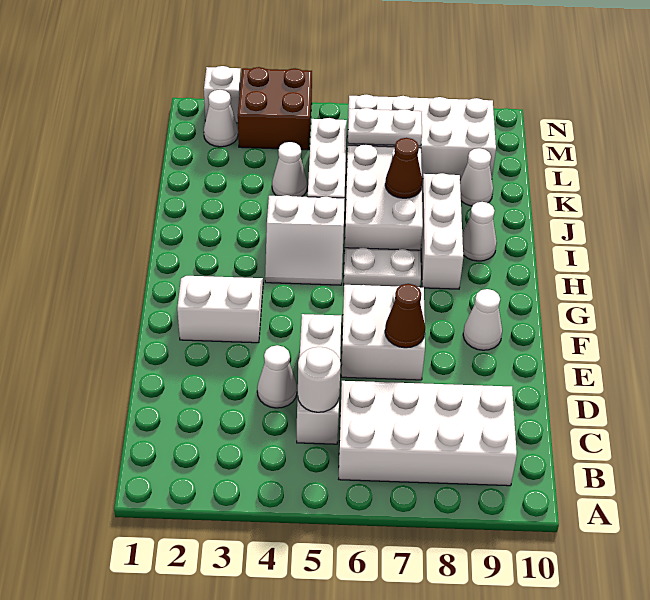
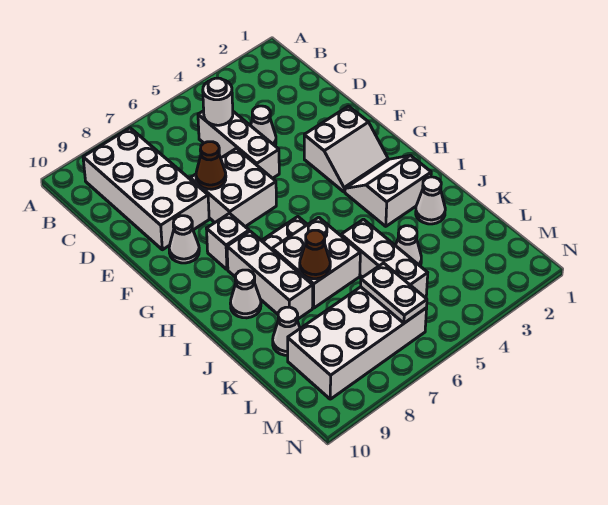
white brick B6:C9 level 1 -> white brick B8:E9 level 1
white slope H4:I5 level 1 top I -> white slope H2:I3 level 1 top I
white brick I6:K7 level 1 -> white brick I6:J7 level 1
white plate L6:L7 level 2 -> white plate L6:M6 level 2
white cone M2 level 1 -> white cone J2 level 1
brown brick M3:N4 level 1 -> none
white brick N2 level 1 -> white brick G8 level 1

